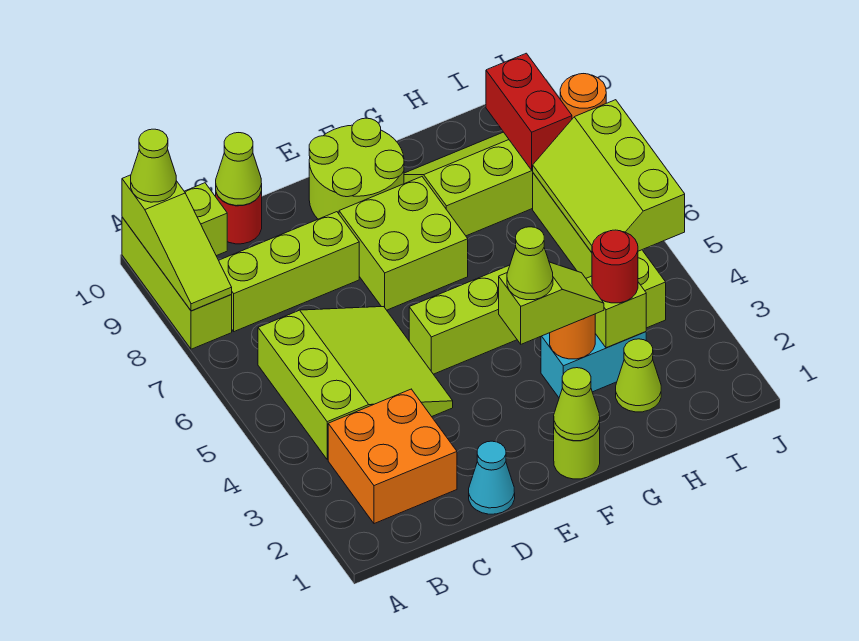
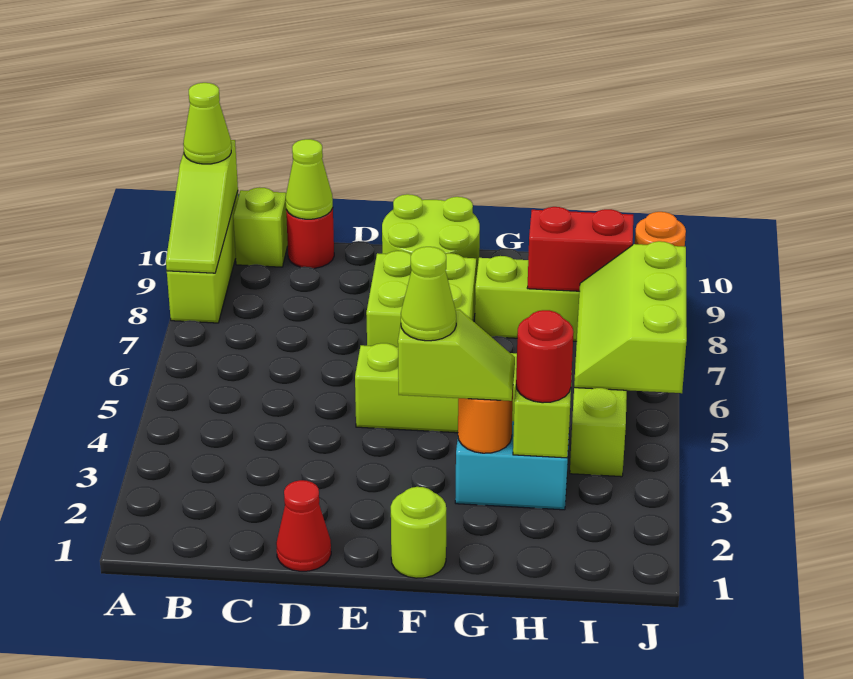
orange brick B2:C3 level 1 -> none
lime slope B4:D6 level 1 top B -> none
lime brick B8:D8 level 1 -> none
cyan cone D1 level 1 -> red cone D1 level 1
lime cone F1 level 2 -> none
lime cone H2 level 1 -> none
red brick I8:I9 level 2 -> red brick H8:I8 level 2

